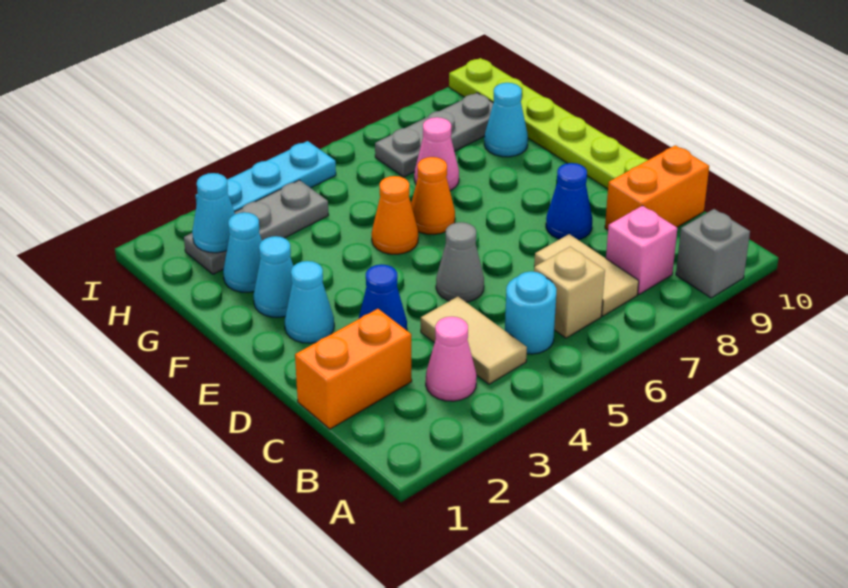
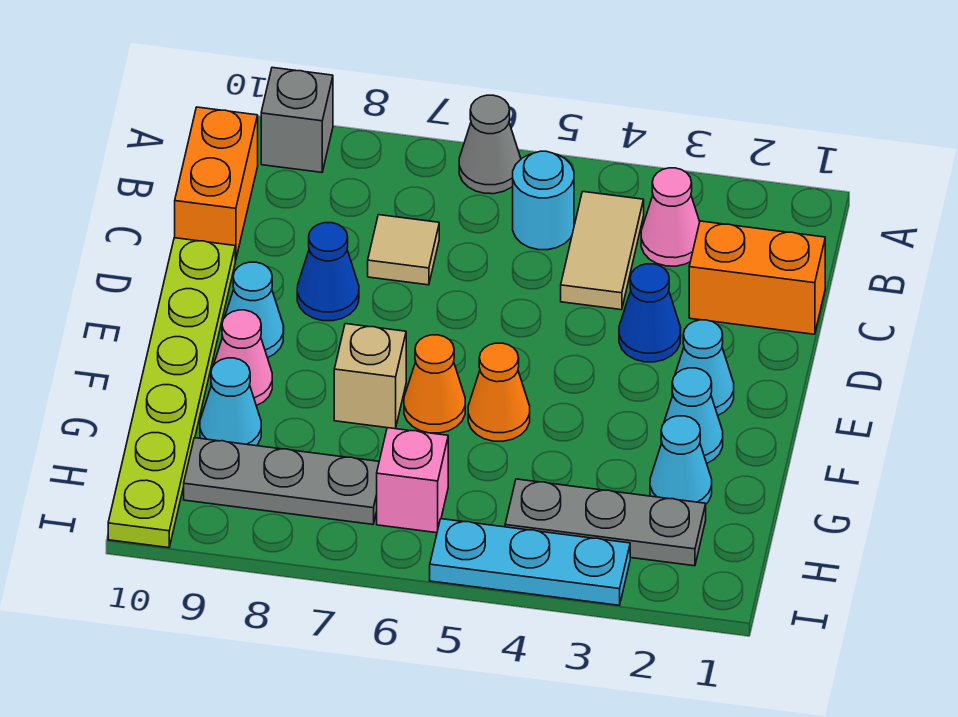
tan brick B6 level 1 -> tan brick F7 level 1
tan tile B7:C7 level 1 -> tan tile C7 level 1
pink brick B8 level 1 -> pink brick H6 level 1
orange brick C9:C10 level 1 -> orange brick B10:C10 level 1
grey cone D5 level 1 -> grey cone A6 level 1
pink cone G7 level 1 -> pink cone F9 level 1
cyan cone H2 level 2 -> cyan cone E9 level 1

